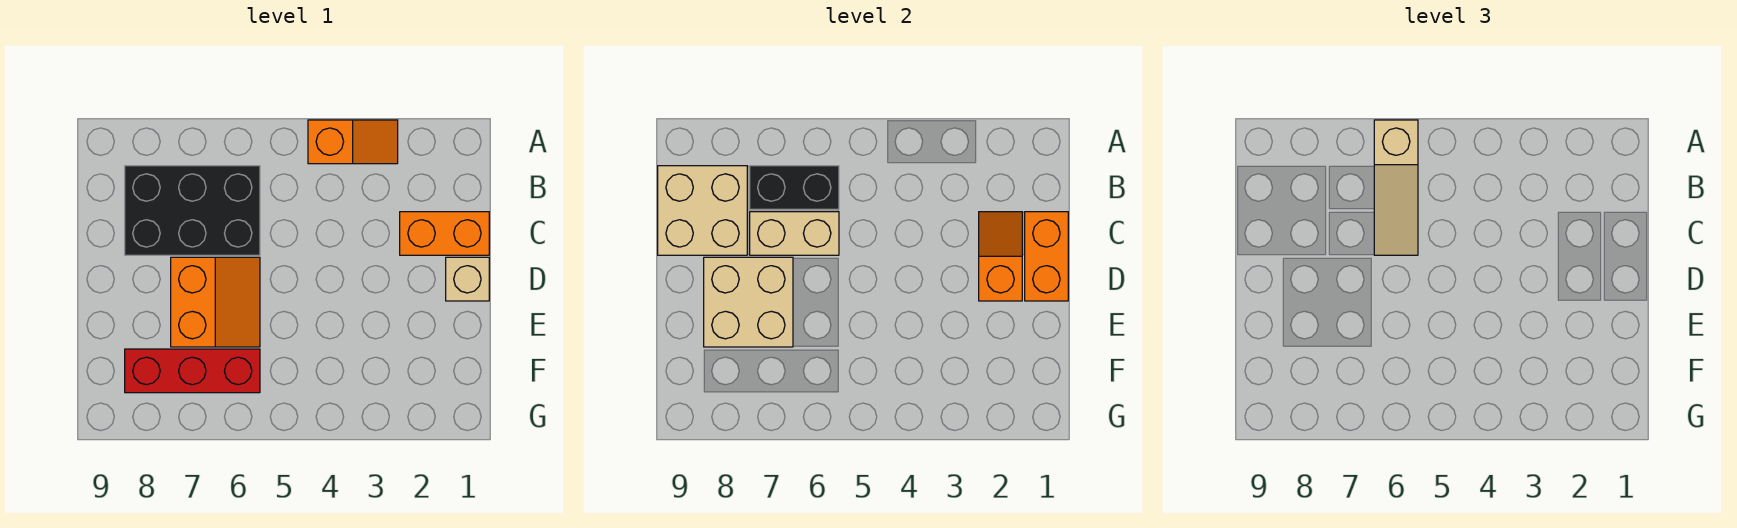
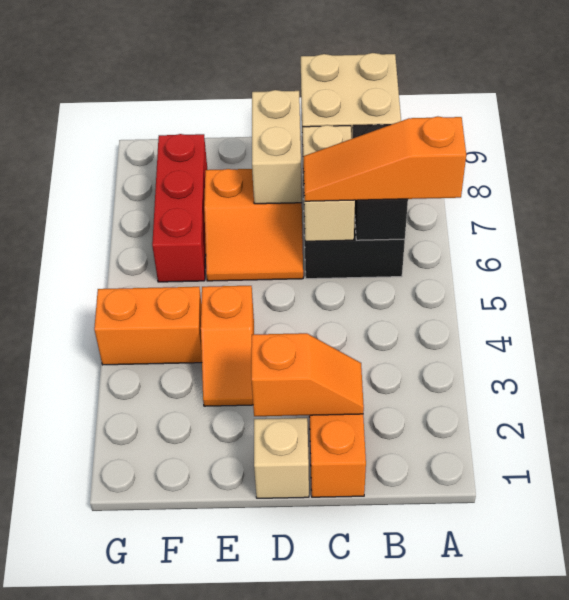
orange slope A3:A4 level 1 top 4 -> orange slope E3:E4 level 1 top 4
tan slope A6:C6 level 3 top A -> orange slope A6:C6 level 3 top A
orange brick C1:D1 level 2 -> orange brick F4:G4 level 1
tan brick D7:E8 level 2 -> tan brick D7:D8 level 2

